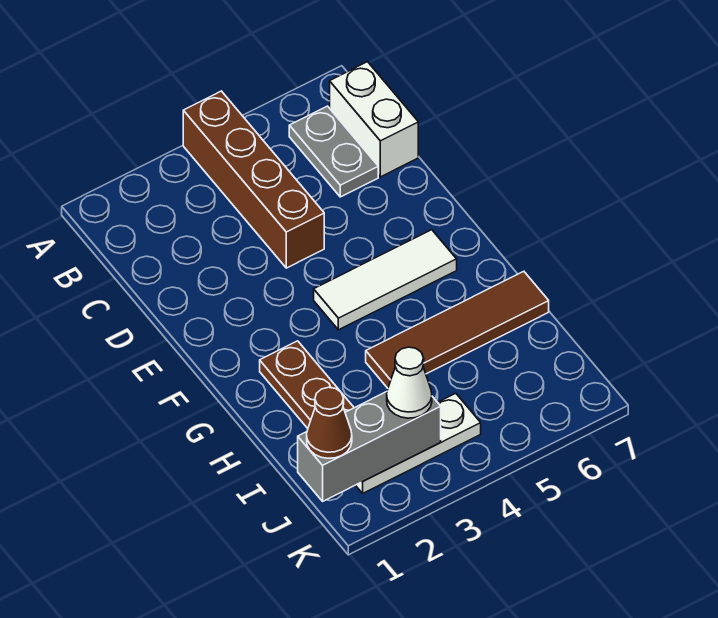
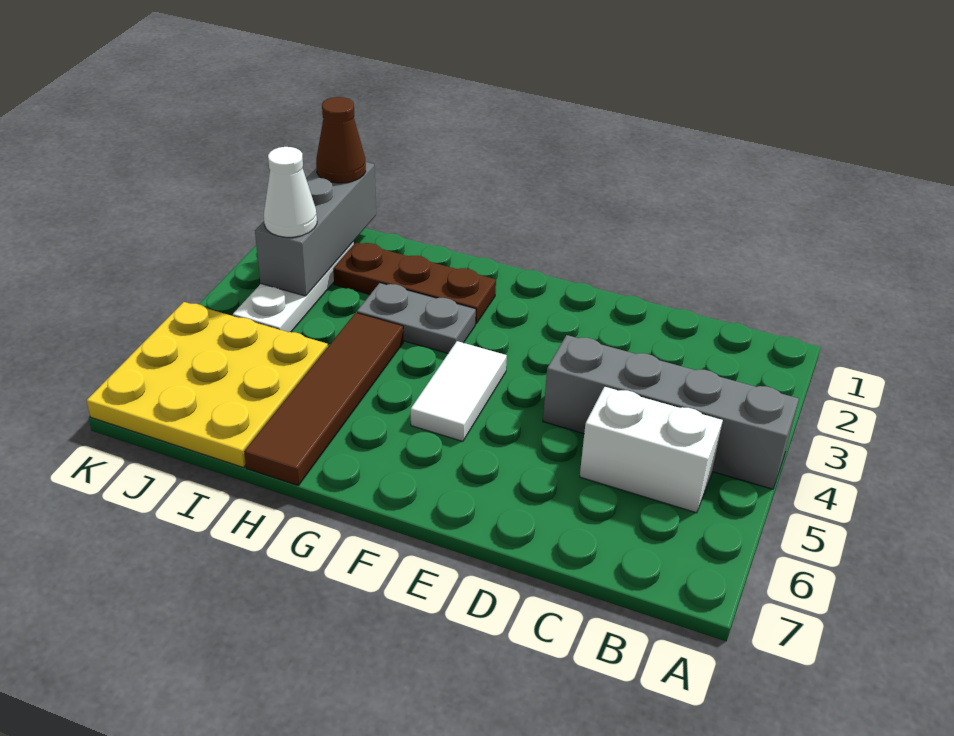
brown brick A4:D4 level 1 -> grey brick A4:D4 level 1
grey plate B6:C6 level 1 -> grey plate G3:H3 level 1
white brick B7:C7 level 1 -> white brick B5:C5 level 1
white tile F4:F6 level 1 -> white tile F4:F5 level 1
none -> yellow plate I5:K7 level 1

